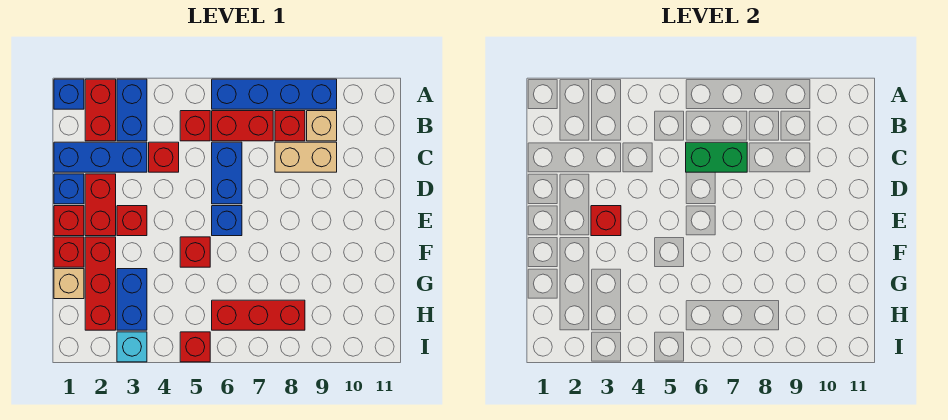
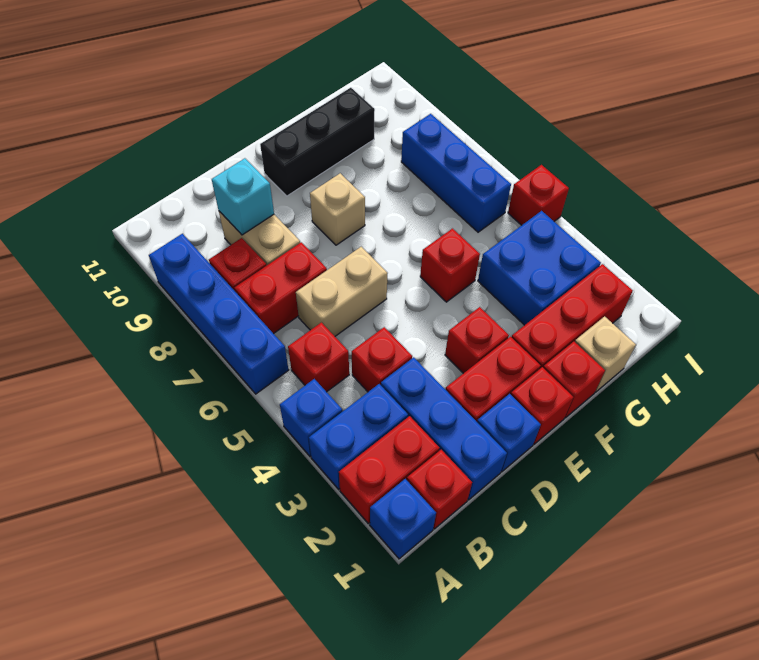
red brick B6:B7 level 1 -> red brick B7:C7 level 1
tan brick B9 level 1 -> tan brick E8 level 1
blue brick C6:D6 level 1 -> tan brick C6:D6 level 1
green brick C6:C7 level 2 -> none
red brick E3 level 2 -> red brick B1 level 1
blue brick E6 level 1 -> blue brick A4 level 1
none -> black brick E10:G10 level 1
blue brick G3:H3 level 1 -> blue brick G3:H4 level 1
red brick H6:H8 level 1 -> blue brick H6:H8 level 1
cyan brick I3 level 1 -> cyan brick C9 level 2

